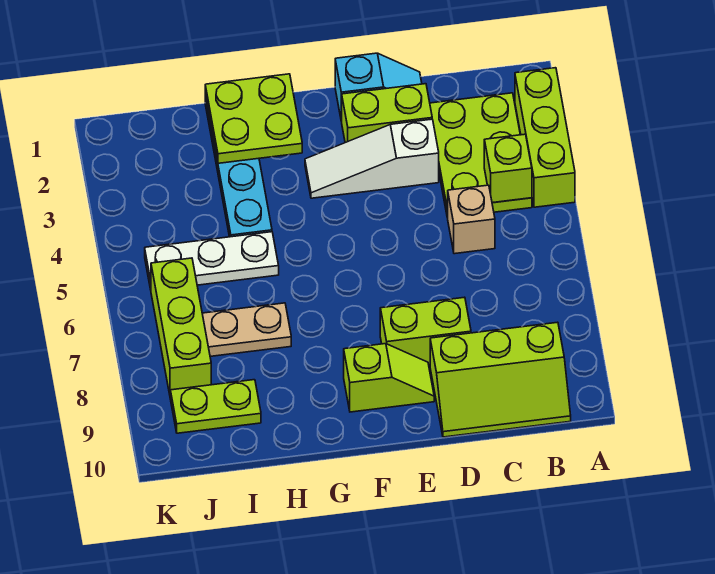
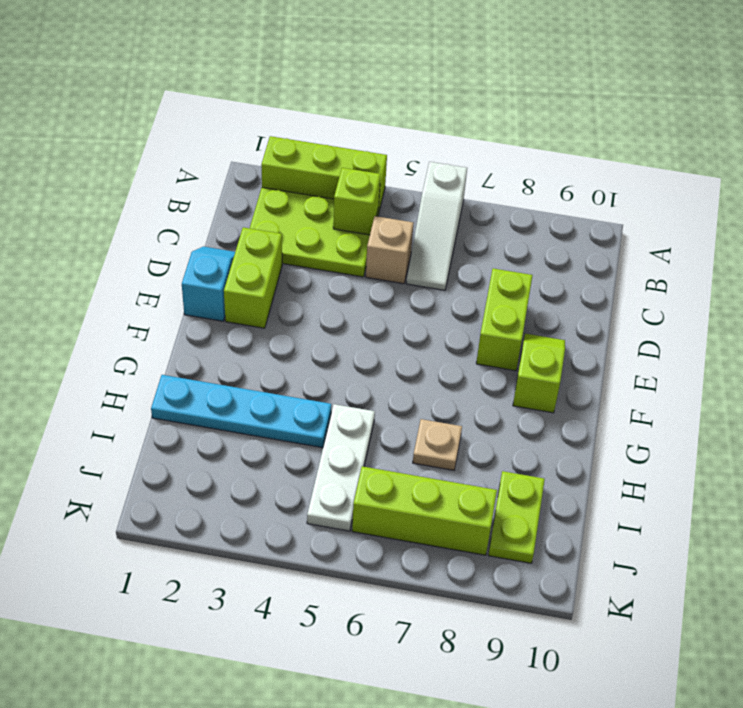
lime slope B9:D10 level 1 top 9 -> none
white slope D3:F3 level 1 top D -> white slope A6:C6 level 1 top A
lime plate G1:H2 level 2 -> none
tan plate H7:I7 level 1 -> tan plate H7 level 1

